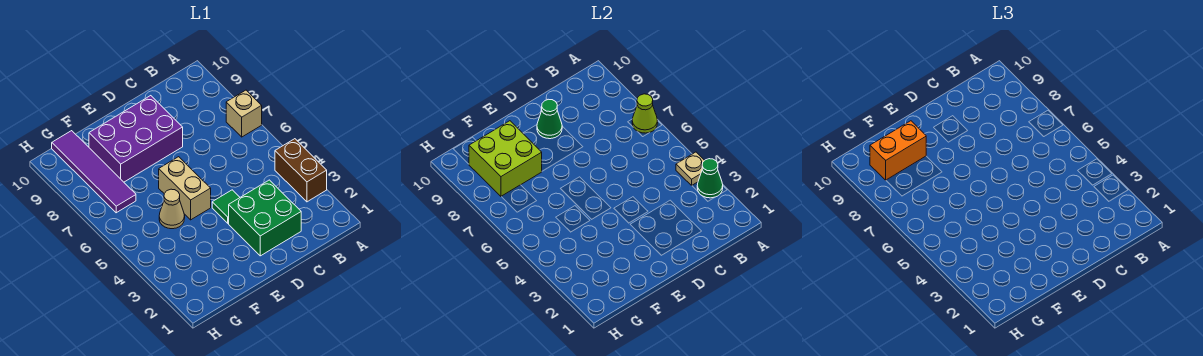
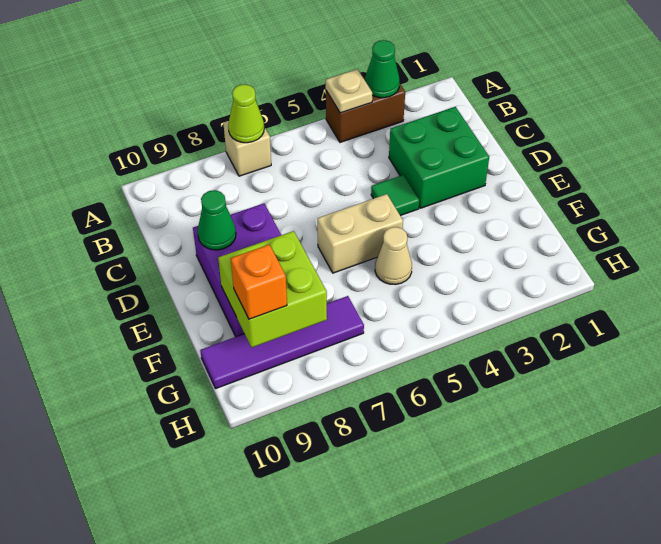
orange brick F9:G9 level 3 -> orange brick G9 level 3

